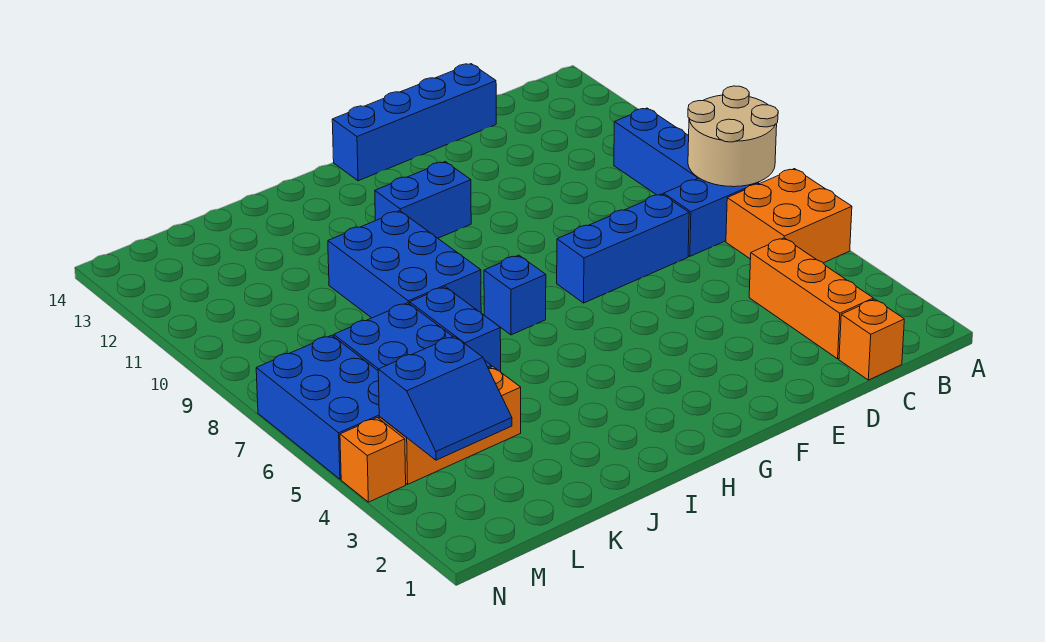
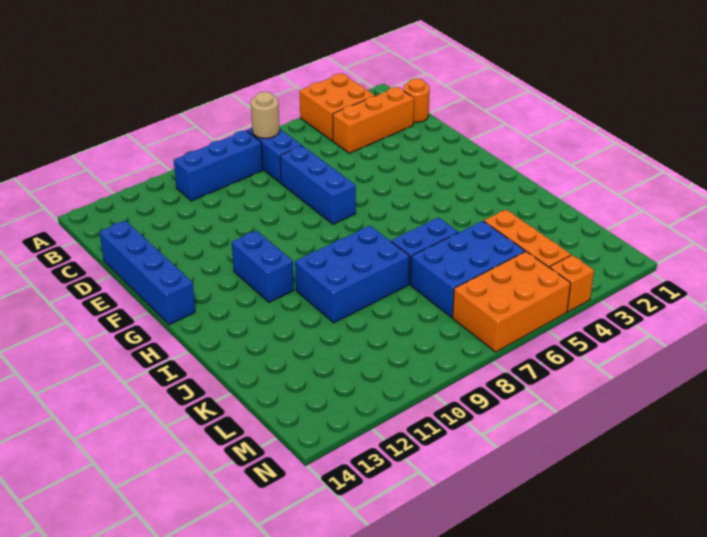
orange brick A5:B6 level 1 -> orange brick A3:B4 level 1
tan round brick A7:B8 level 2 -> tan round brick B7 level 2
orange brick C1 level 1 -> orange round brick C1 level 1
blue brick H7 level 1 -> none
blue slope L3:M4 level 2 top 4 -> none
blue brick M5:N7 level 1 -> orange brick M5:N7 level 1

